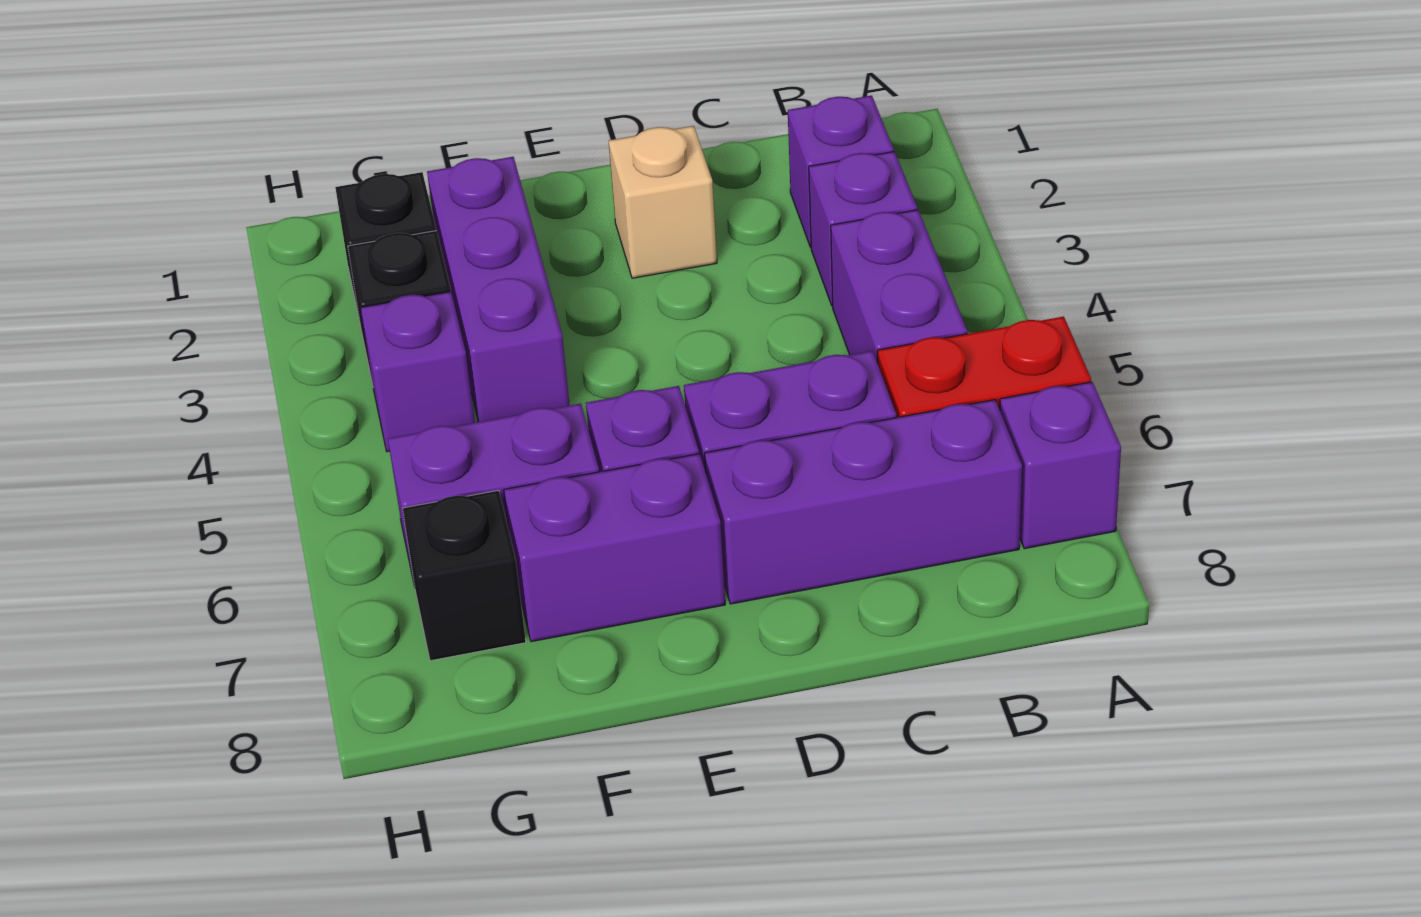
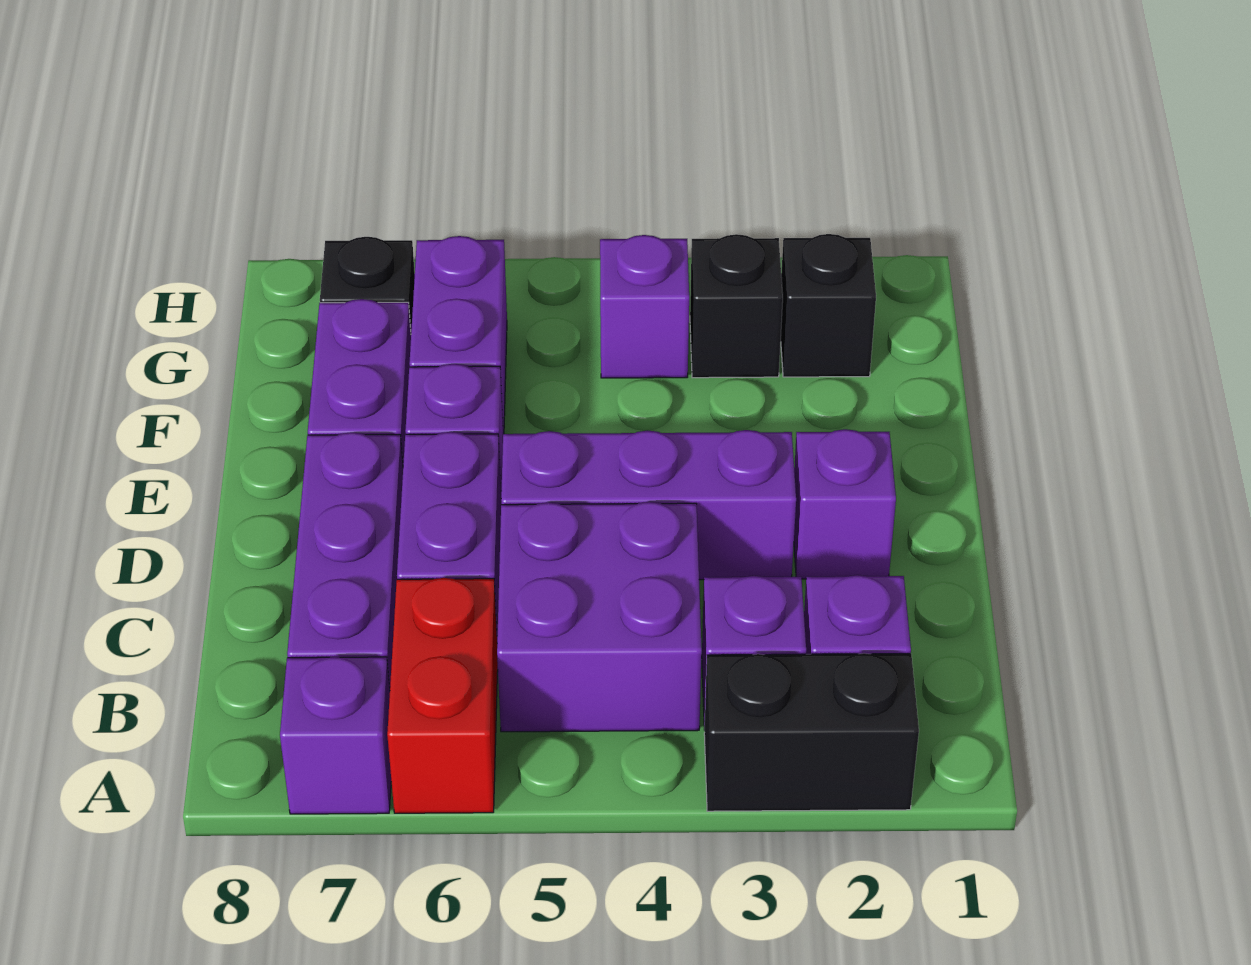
none -> black brick A2:A3 level 1
purple brick B4:B5 level 1 -> purple brick B4:C5 level 1
tan brick D2 level 1 -> purple brick D2 level 1
purple brick F2:F4 level 1 -> purple brick D3:D5 level 1

